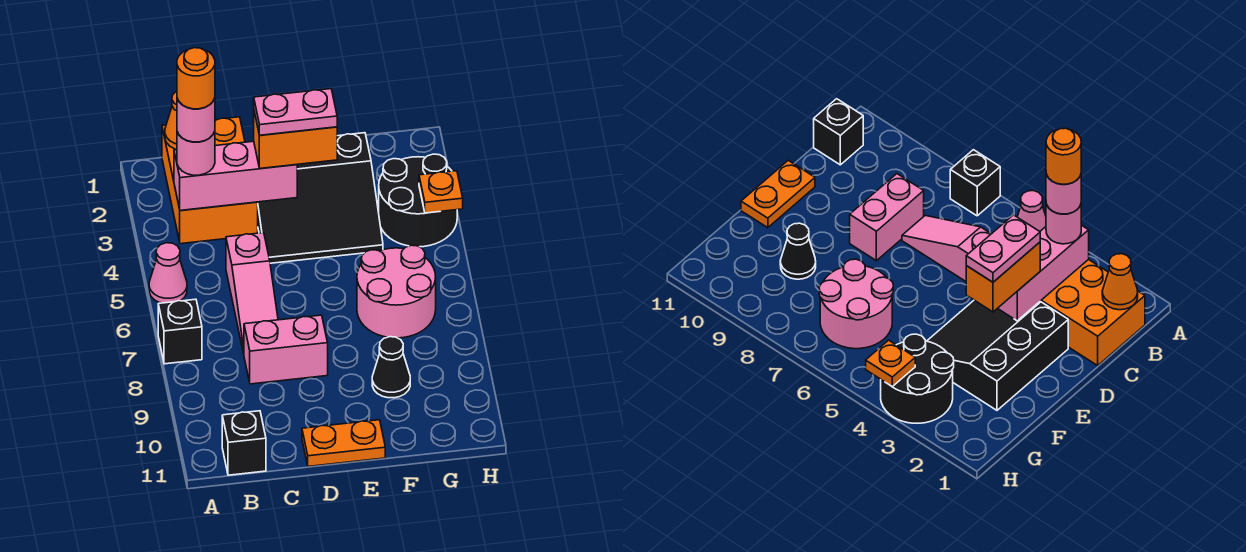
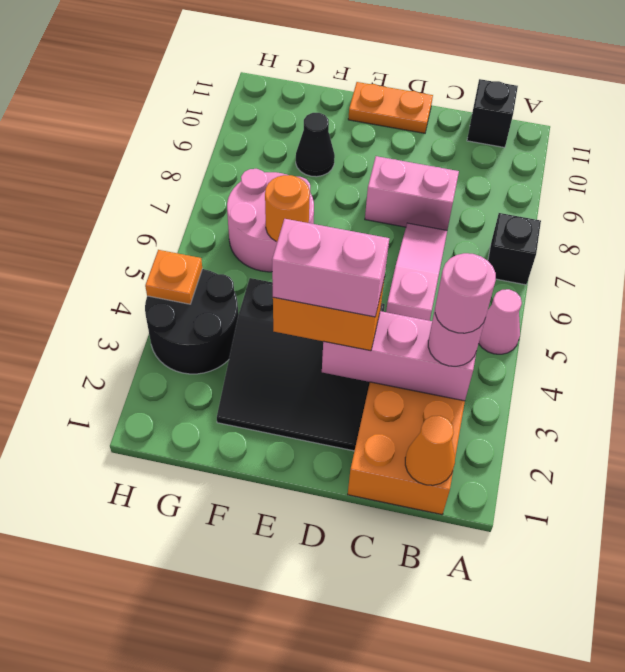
orange round brick B3 level 5 -> orange round brick F6 level 2
black slope D2:F4 level 1 top 2 -> black slope D2:F4 level 1 top 4
pink plate D3:E3 level 4 -> pink brick D3:E3 level 4

